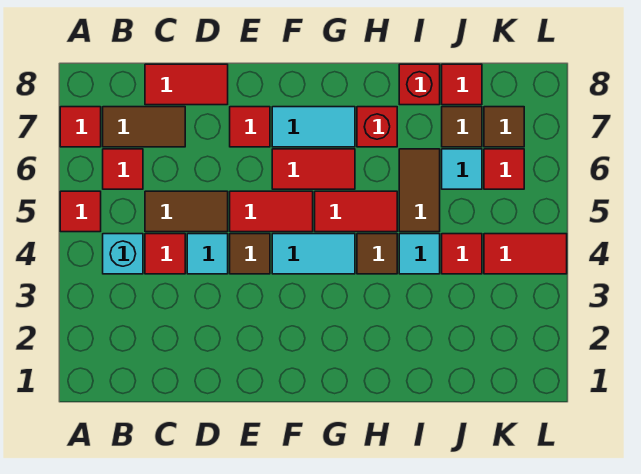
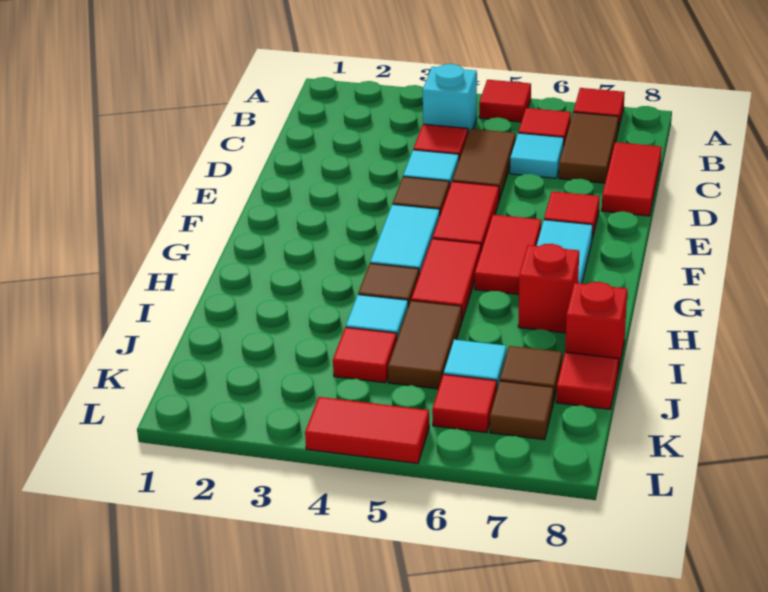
none -> cyan tile C6 level 1
brown tile I5:I6 level 1 -> brown tile I5:J5 level 1
red tile K4:L4 level 1 -> red tile L4:L5 level 1

